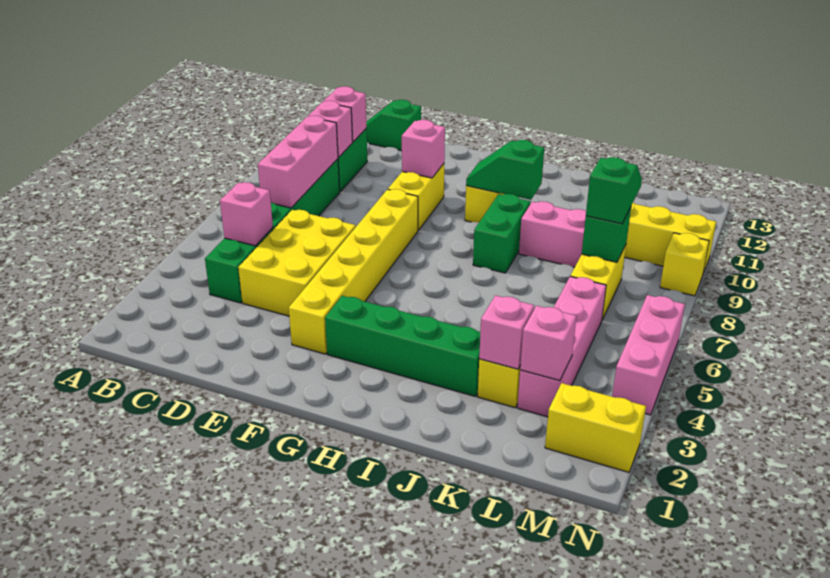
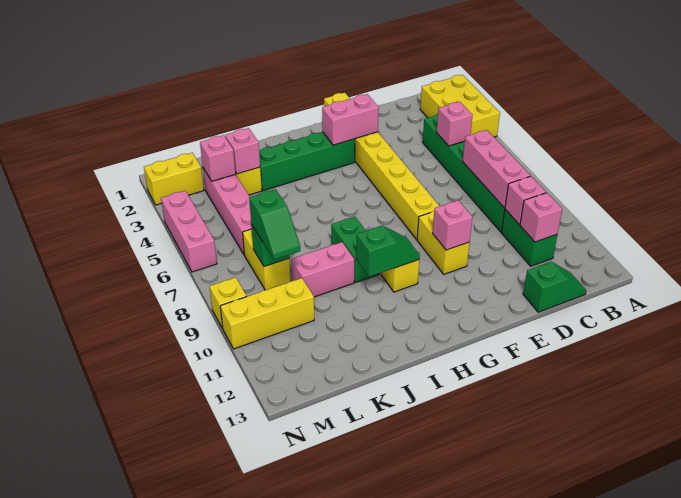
yellow brick D4:E6 level 1 -> yellow brick A2:B4 level 1
yellow brick F3:F8 level 1 -> yellow brick F1:F8 level 1
none -> pink brick F3:G3 level 2

